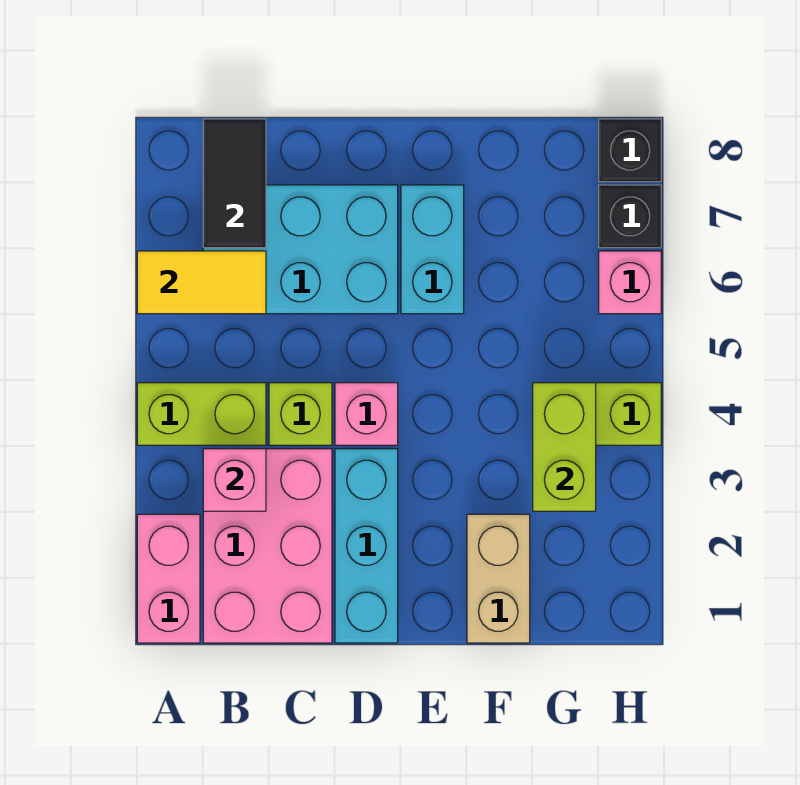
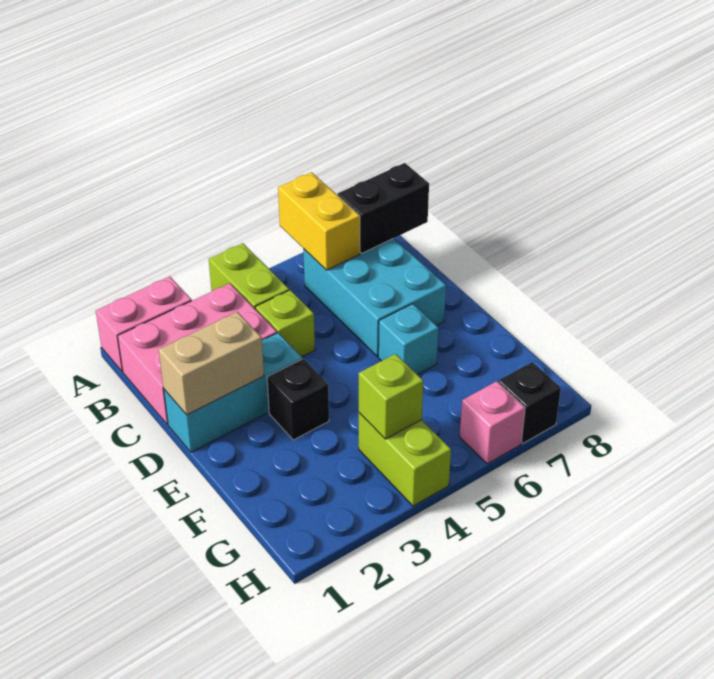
yellow tile A6:B6 level 2 -> yellow brick A6:B6 level 2
pink brick B3 level 2 -> none
black tile B7:B8 level 2 -> black brick B7:B8 level 2
pink brick D4 level 1 -> none
cyan brick E6:E7 level 1 -> cyan brick E6 level 1
tan brick F1:F2 level 1 -> tan brick D1:D2 level 2
lime brick G3:G4 level 2 -> lime brick G4 level 2
black brick H8 level 1 -> black brick E3 level 1

